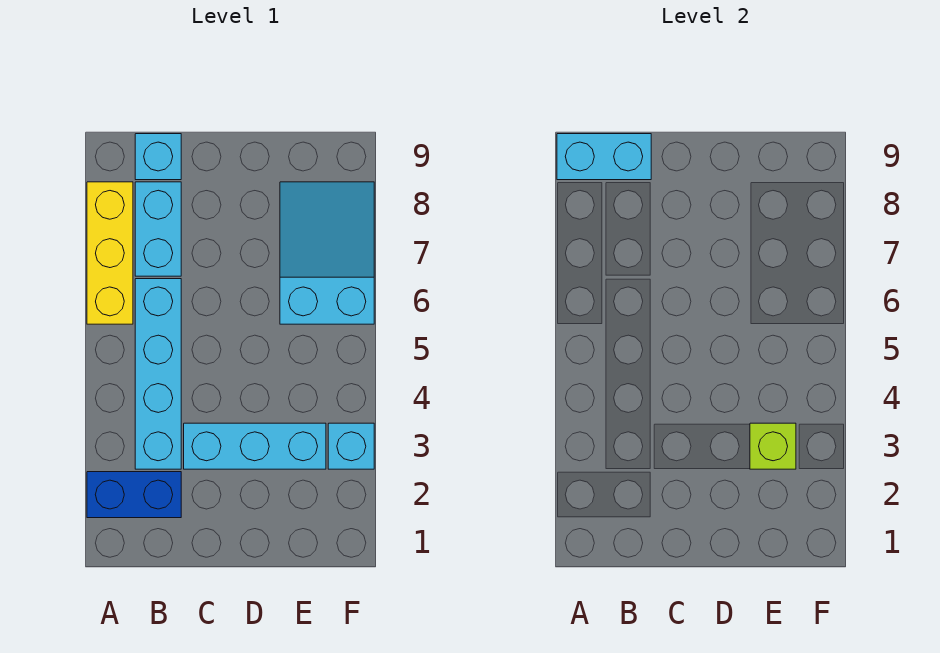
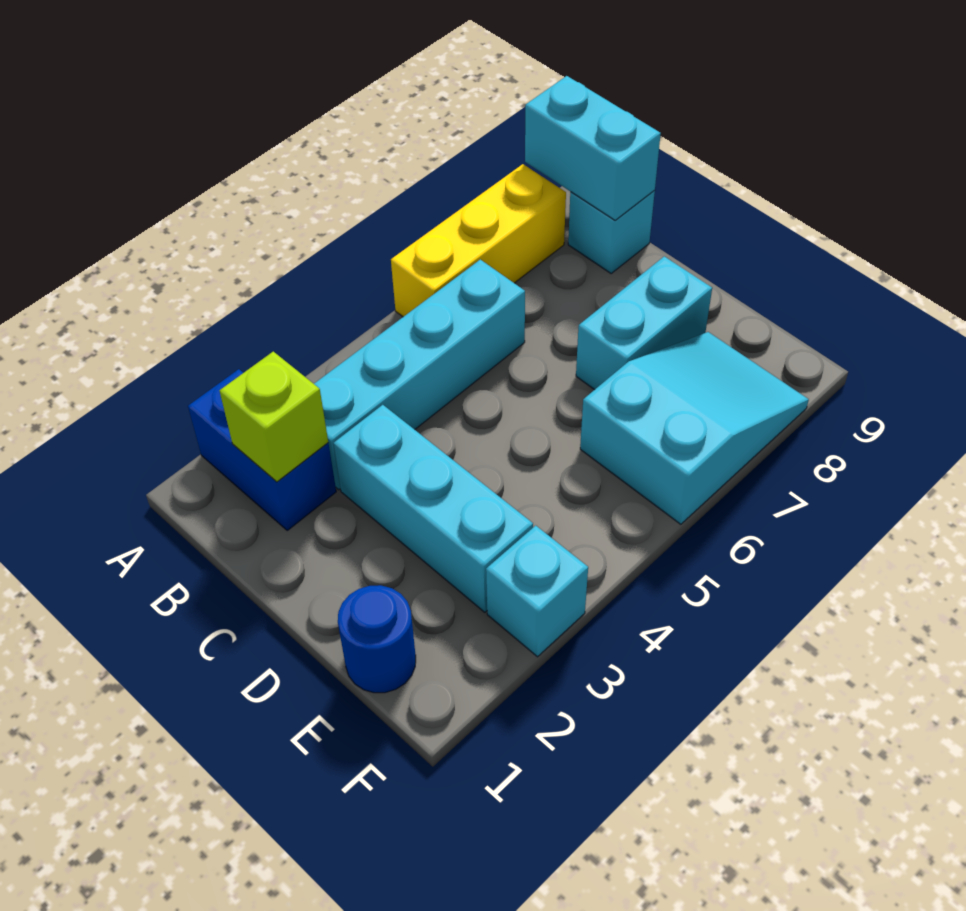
cyan brick B7:B8 level 1 -> cyan brick D7:D8 level 1
none -> blue round brick E1 level 1
lime brick E3 level 2 -> lime brick B2 level 2

